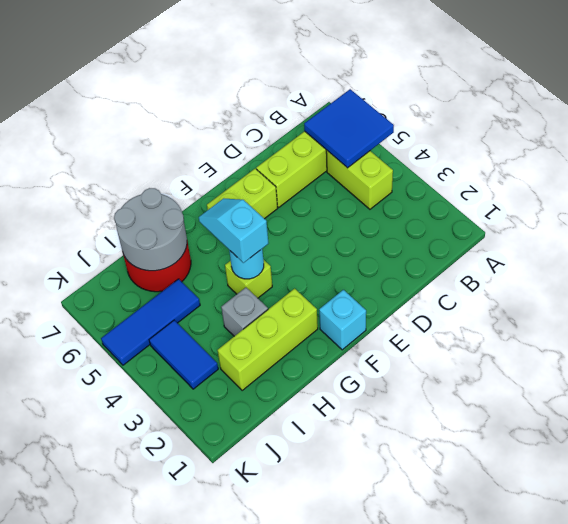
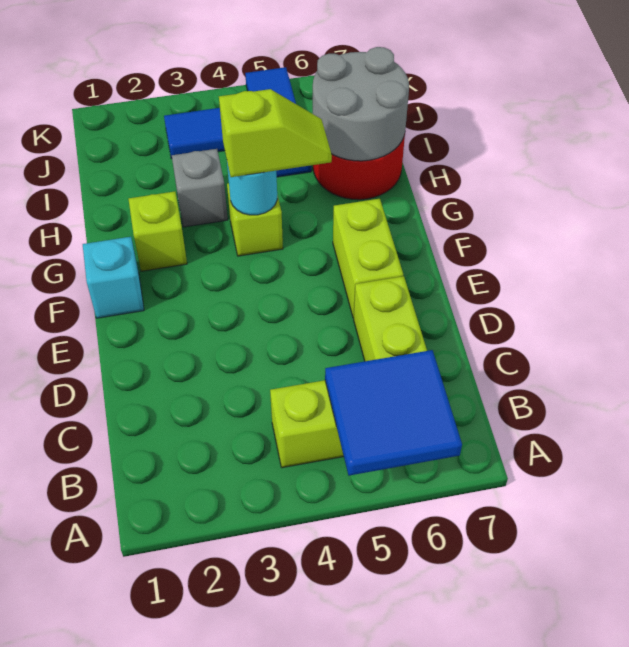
lime brick G2:I2 level 1 -> lime brick G2 level 1
cyan slope G4:G5 level 3 top 4 -> lime slope G4:G5 level 3 top 4

